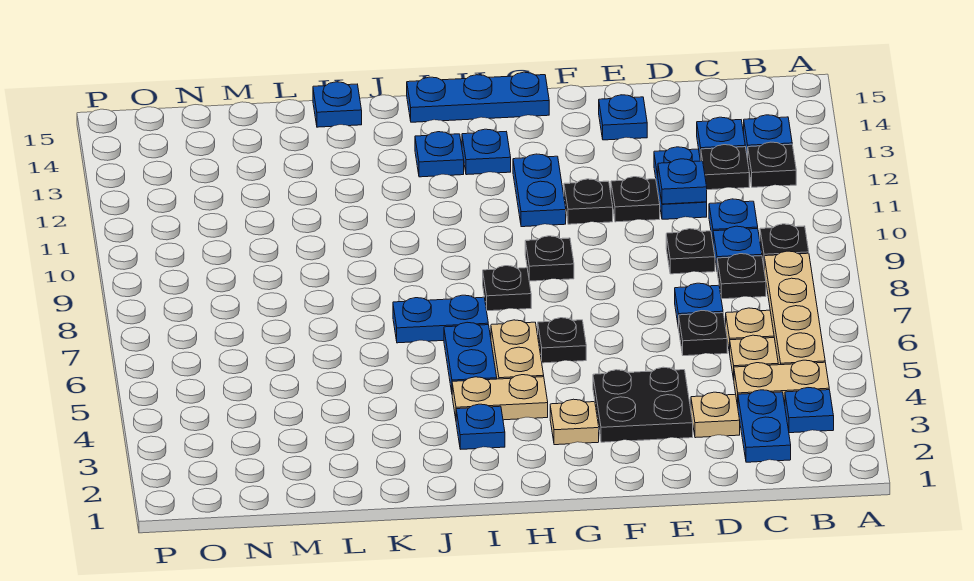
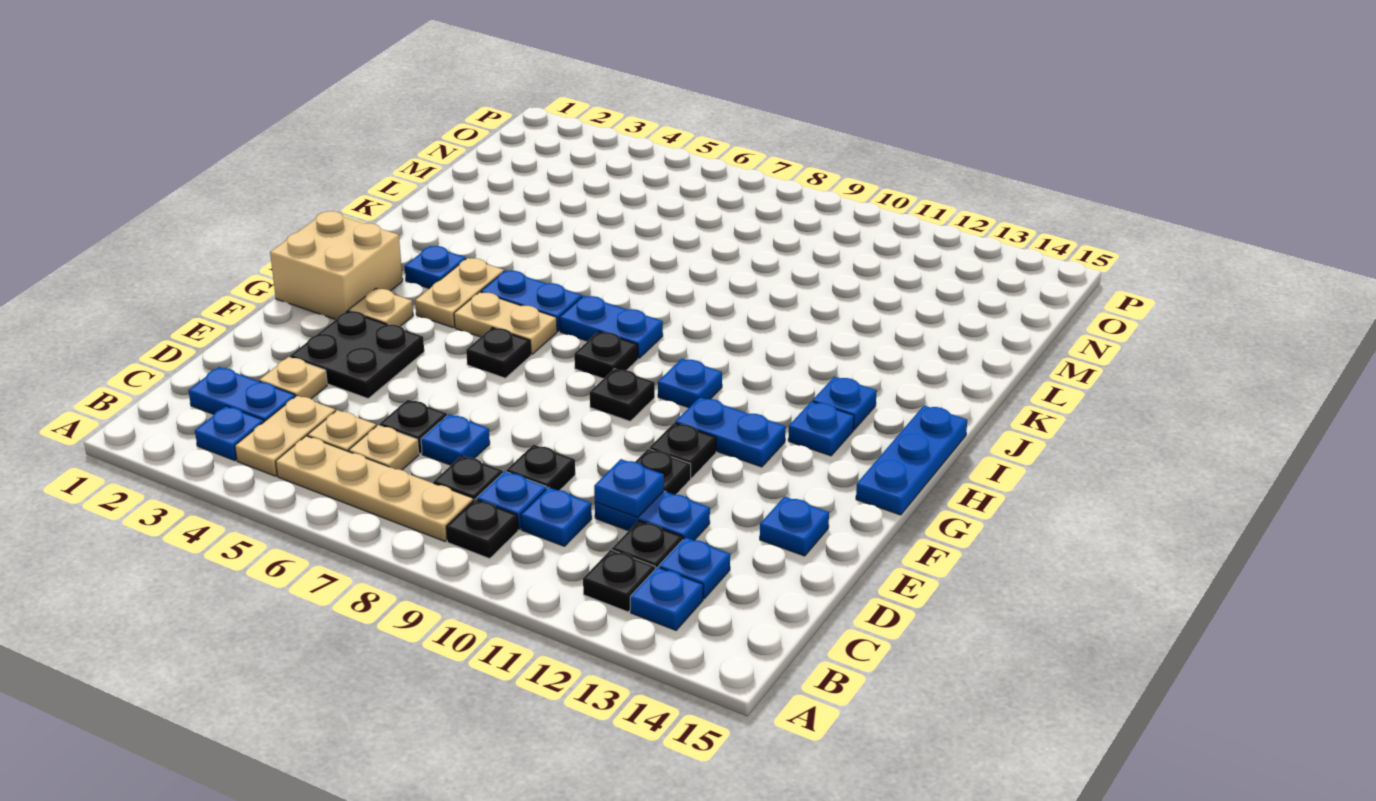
none -> tan brick G1:H2 level 1
blue plate I7:J7 level 1 -> blue plate I7:I8 level 1
blue plate K15 level 1 -> blue plate H10 level 1

